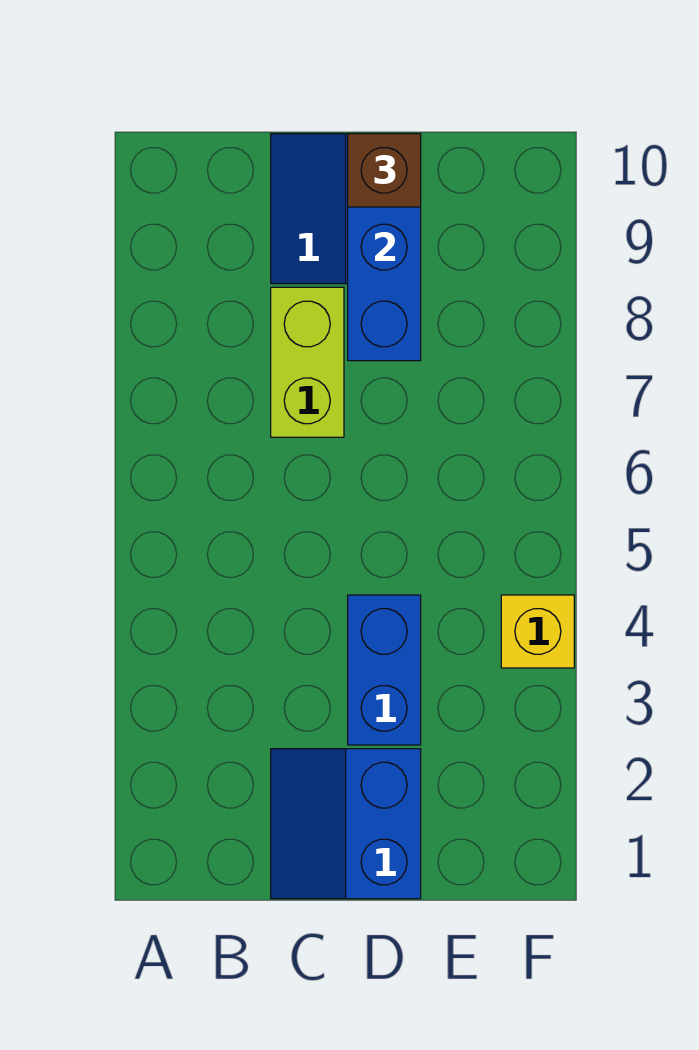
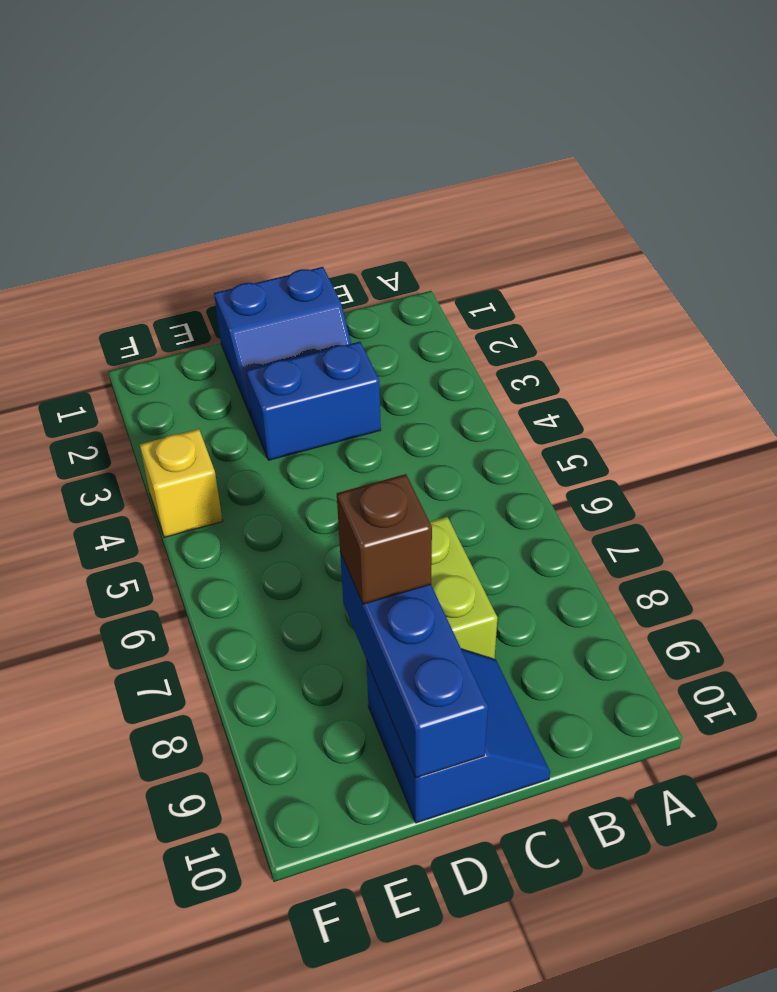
blue slope C1:D2 level 1 top D -> blue slope C1:D2 level 1 top 1
blue brick D3:D4 level 1 -> blue brick C3:D3 level 1
brown brick D10 level 3 -> brown brick D8 level 3

